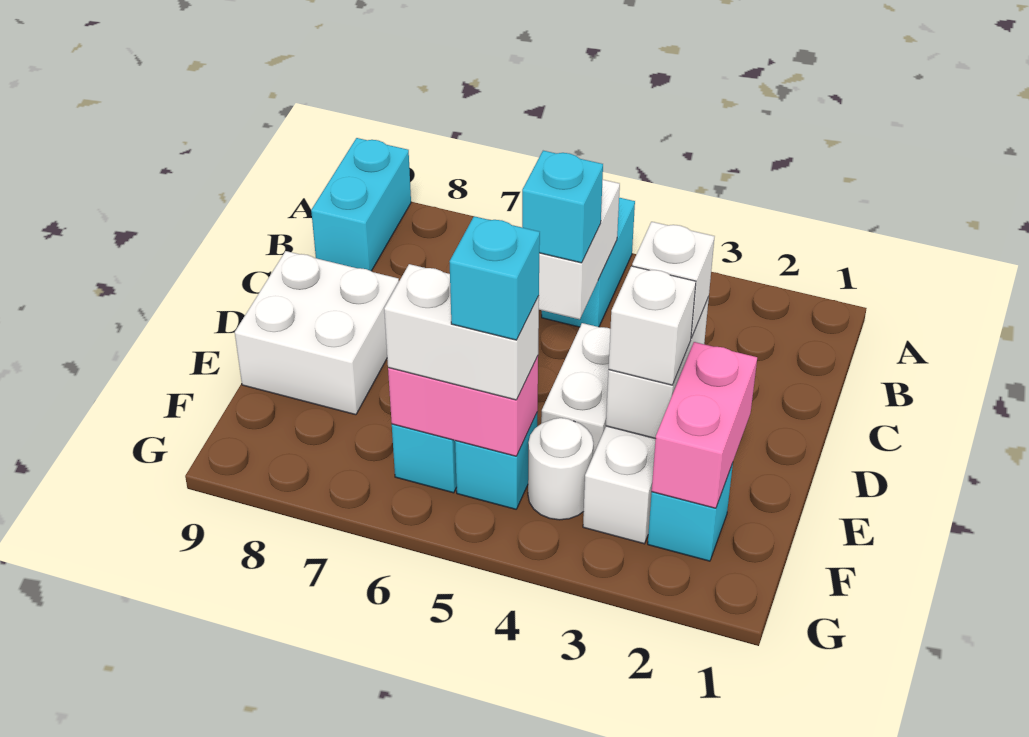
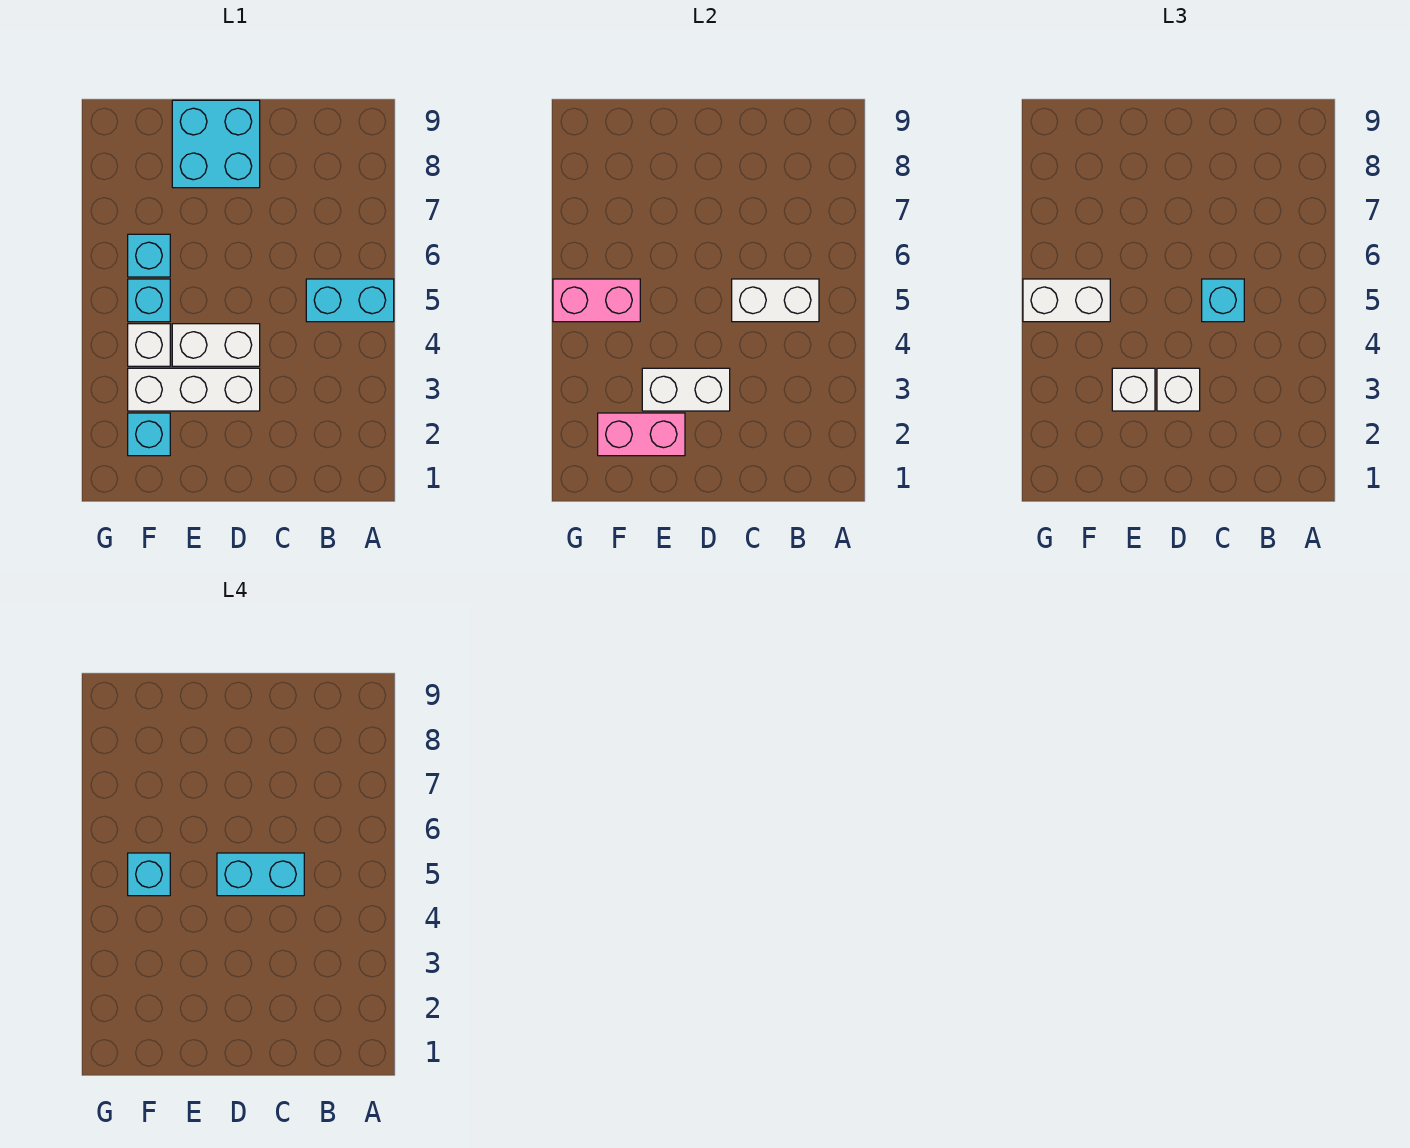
cyan brick A9:B9 level 1 -> cyan brick C5:D5 level 4
white brick D8:E9 level 1 -> cyan brick D8:E9 level 1
white round brick F4 level 1 -> white brick F4 level 1
pink brick F5:F6 level 2 -> pink brick F5:G5 level 2
white brick F5:F6 level 3 -> white brick F5:G5 level 3

